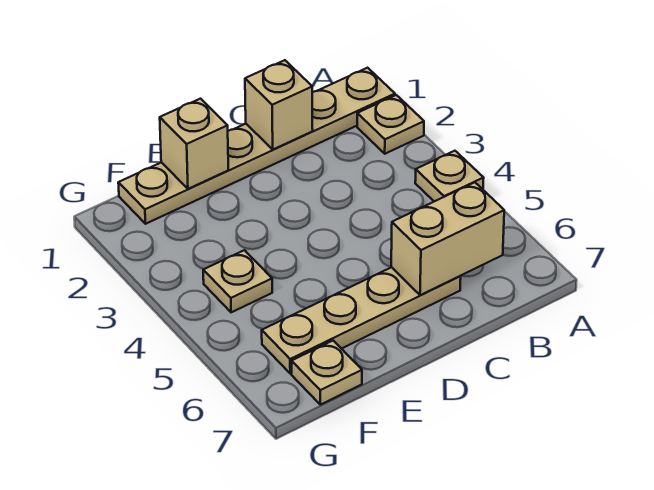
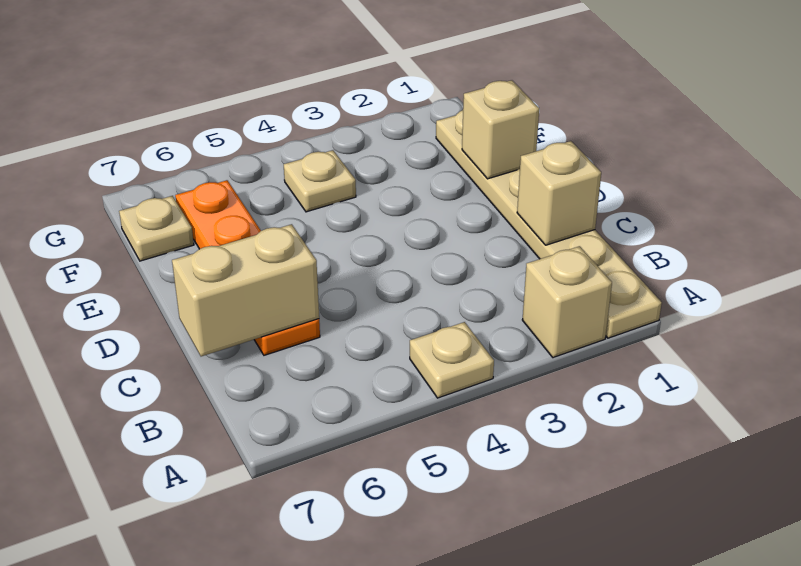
tan plate A2 level 1 -> tan brick A2 level 1
tan brick B6:C6 level 2 -> tan brick C6:C7 level 2
tan plate C6:F6 level 1 -> orange plate C6:F6 level 1

